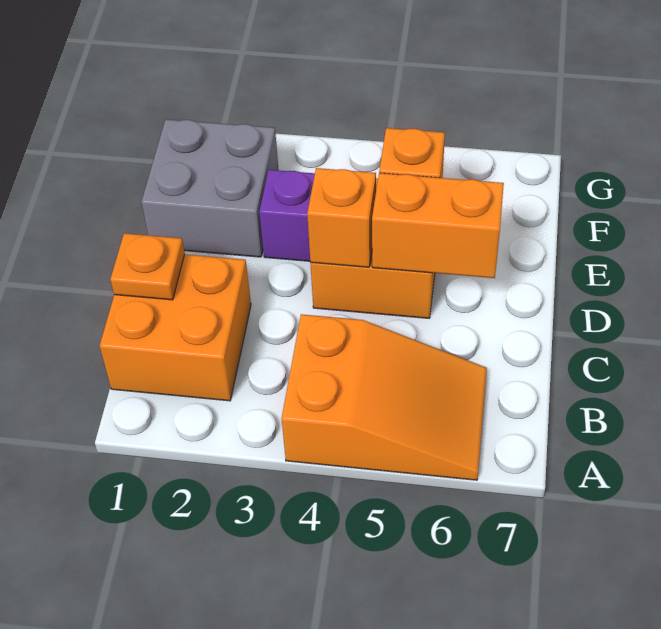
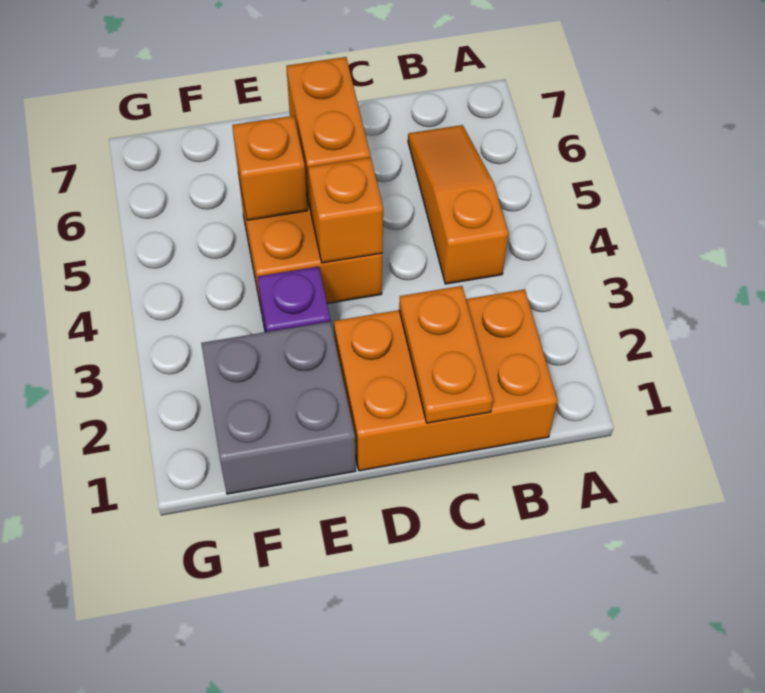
orange slope A4:B6 level 1 top 4 -> orange slope B4:B6 level 1 top 4
orange brick B1:C2 level 1 -> orange brick B1:D2 level 1
orange plate C1 level 2 -> orange plate C1:C2 level 2

